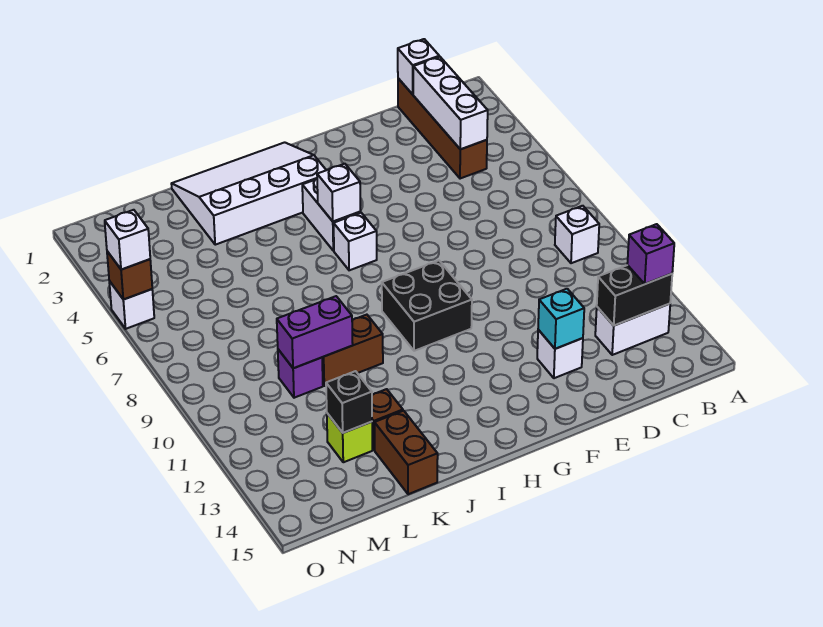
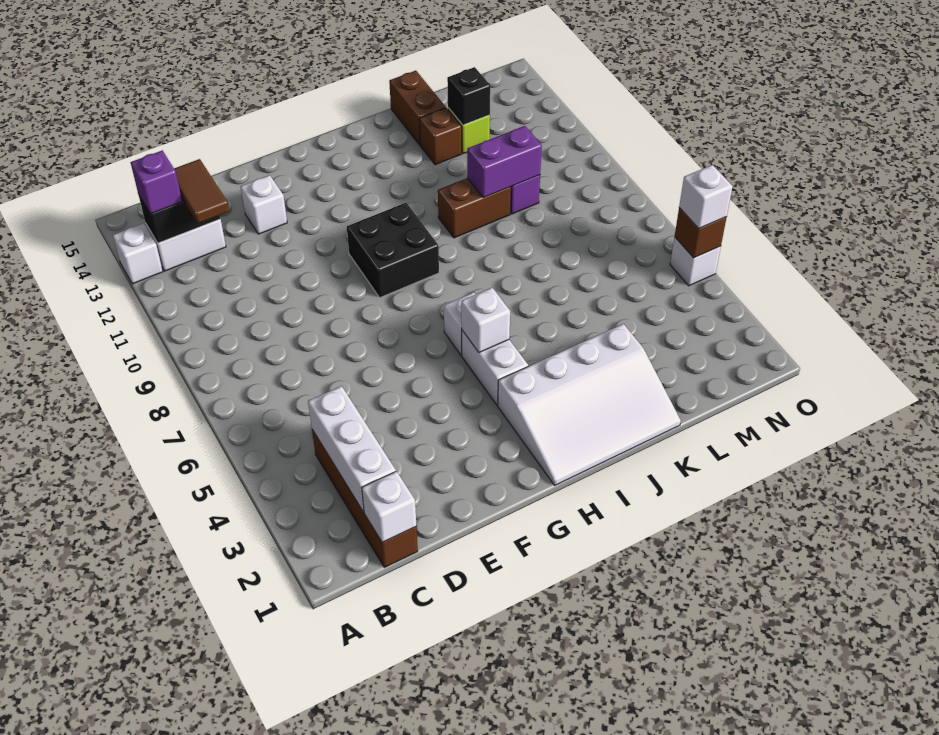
white brick B9 level 1 -> white brick A13 level 1
none -> brown tile C12:C13 level 3
cyan brick E13 level 2 -> none

